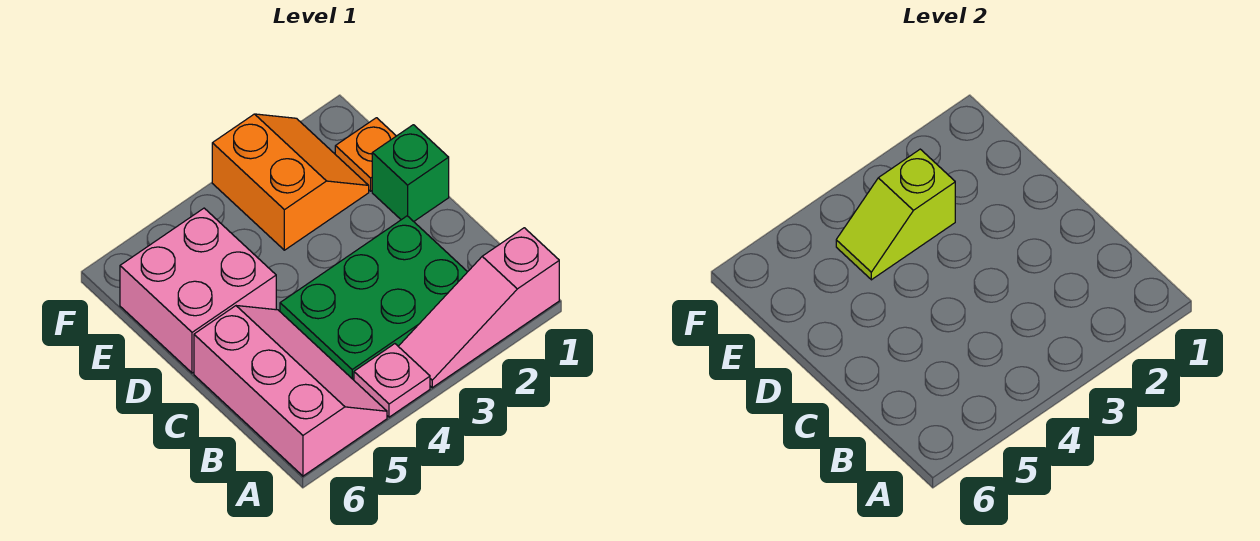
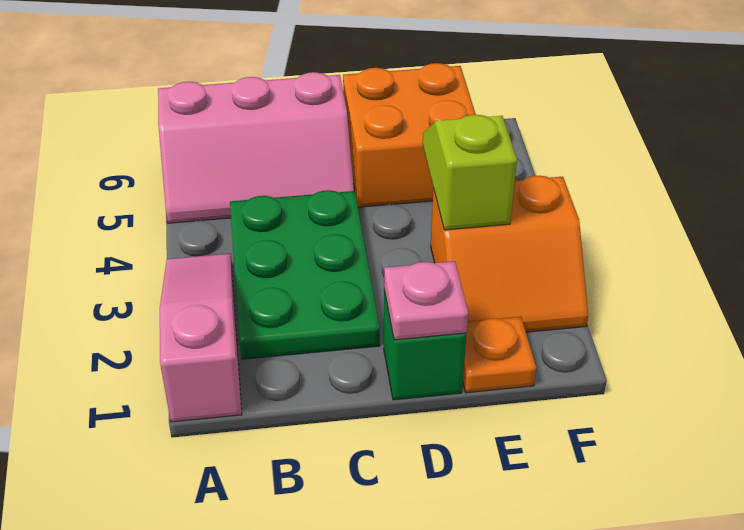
pink plate A4 level 1 -> pink plate D1 level 2
pink brick D5:E6 level 1 -> orange brick D5:E6 level 1

